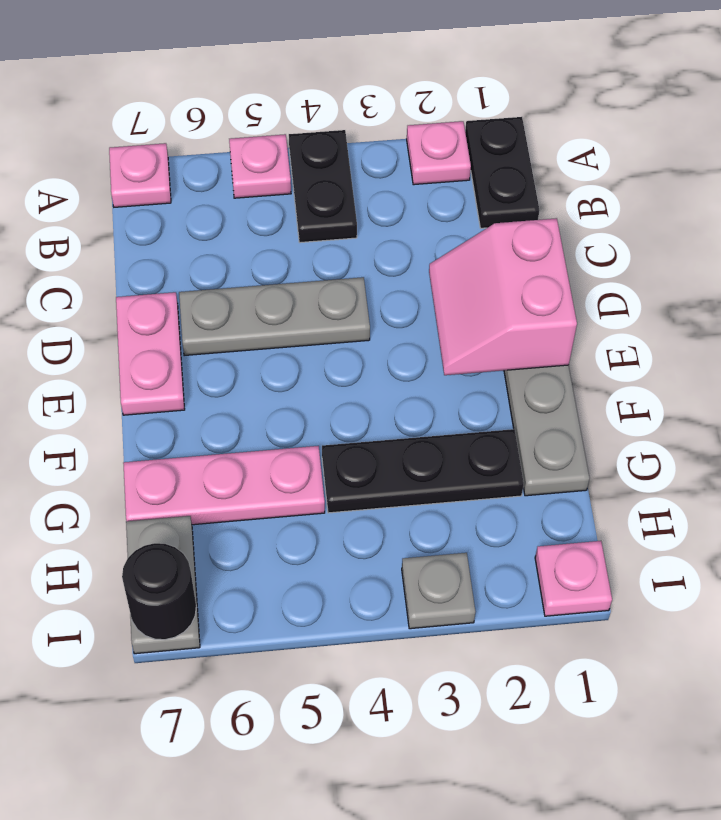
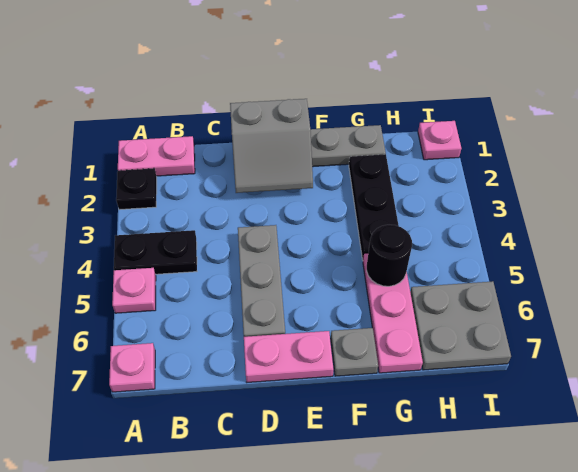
black plate A1:B1 level 1 -> pink plate A1:B1 level 1
pink plate A2 level 1 -> black plate A2 level 1
pink slope D1:E2 level 2 top 1 -> grey slope D1:E2 level 2 top 1
grey plate H7:I7 level 1 -> grey plate H6:I7 level 1
grey plate I3 level 1 -> grey plate F7 level 1
black round brick I7 level 2 -> black round brick G5 level 2

